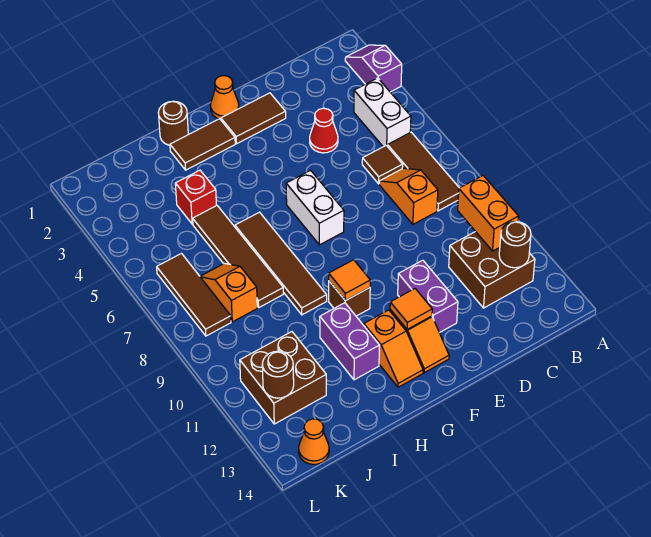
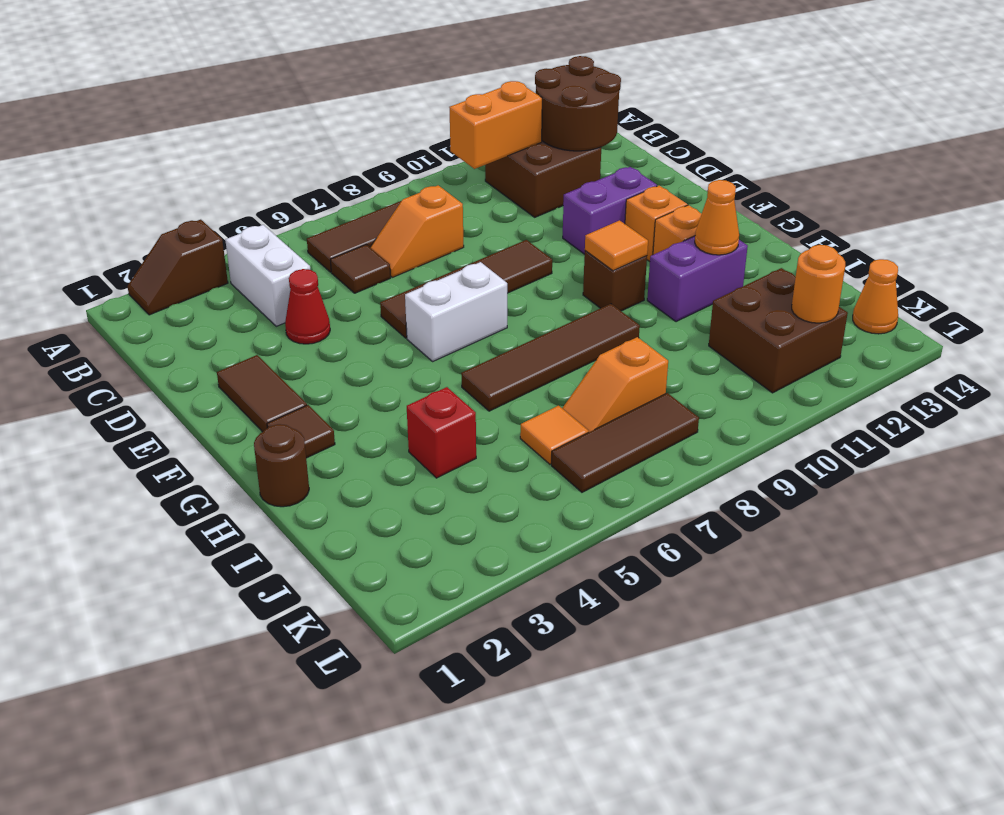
purple slope A2:A3 level 1 top 3 -> brown slope A2:A3 level 1 top 3
white brick B4:B5 level 1 -> white brick B4:C4 level 1
brown round brick B12 level 2 -> brown round brick B12:C13 level 2
orange cone F1 level 1 -> orange cone H12 level 2
orange tile F12 level 2 -> orange tile J6 level 1
brown tile G2:H2 level 1 -> brown tile G2 level 1
brown tile I5:I8 level 1 -> brown tile E6:E9 level 1
brown round brick K12 level 2 -> orange round brick K12 level 2

